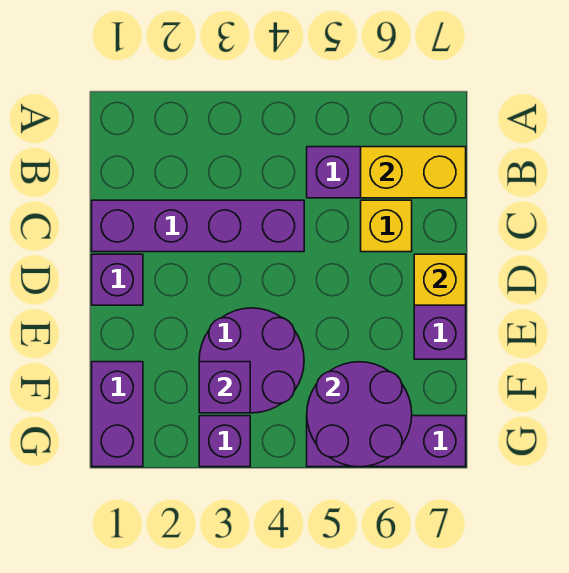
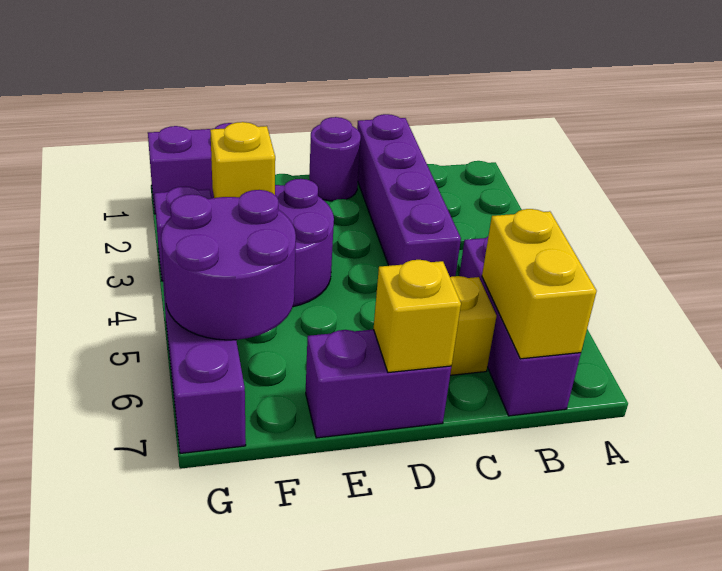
purple brick D1 level 1 -> purple round brick D1 level 1
purple brick F3 level 2 -> yellow brick F3 level 2

